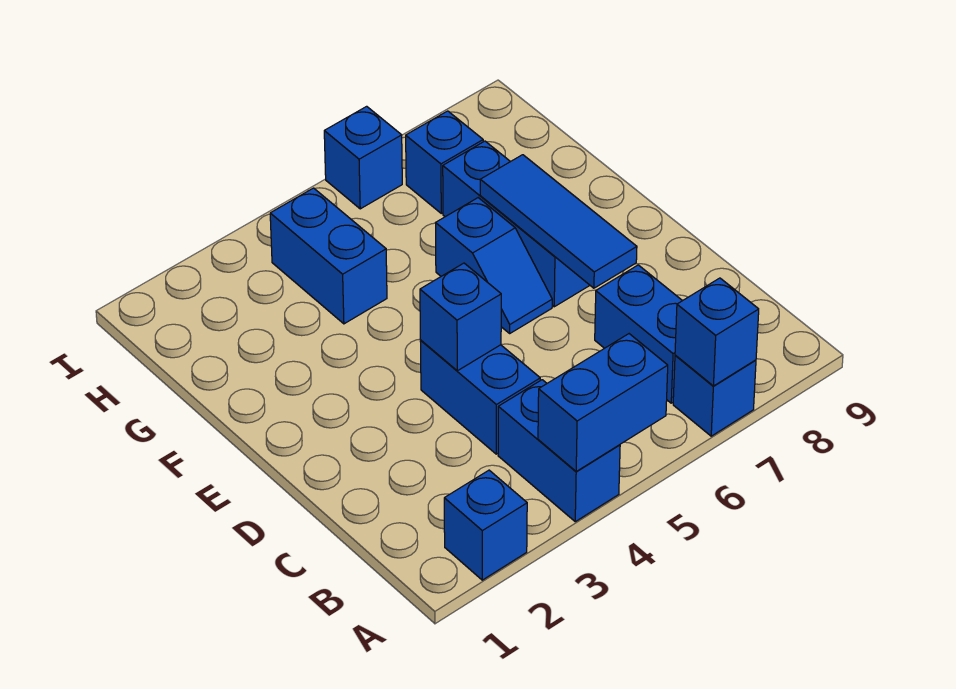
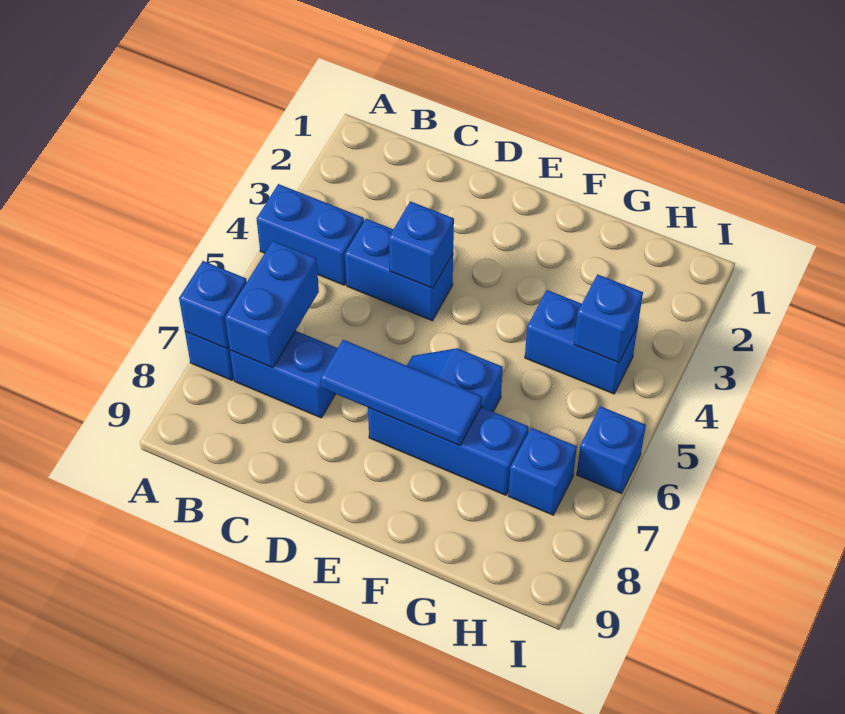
blue brick A2 level 1 -> blue brick H4 level 2
blue brick A4:A5 level 2 -> blue brick B6:B7 level 2

